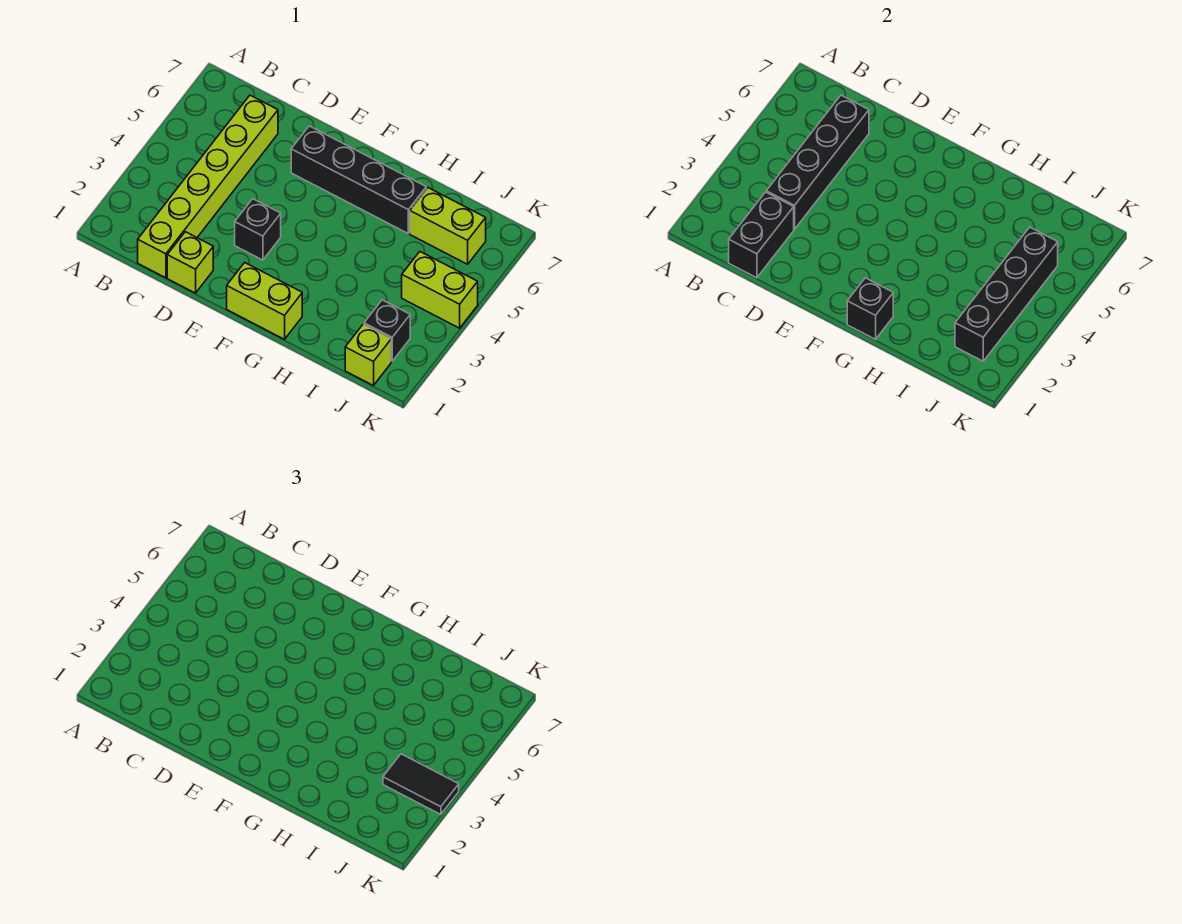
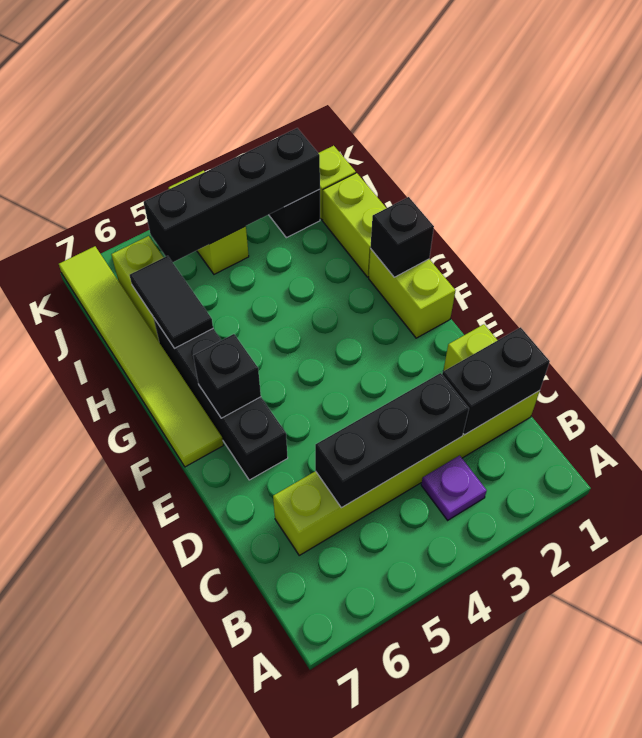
none -> purple plate B3 level 1
black brick C3:C6 level 2 -> black brick C3:C5 level 2
black brick E3 level 1 -> black brick F6 level 2
none -> lime tile F7:K7 level 1
none -> lime brick H1:I1 level 1
black tile J3:K3 level 3 -> black tile H6:I6 level 2

